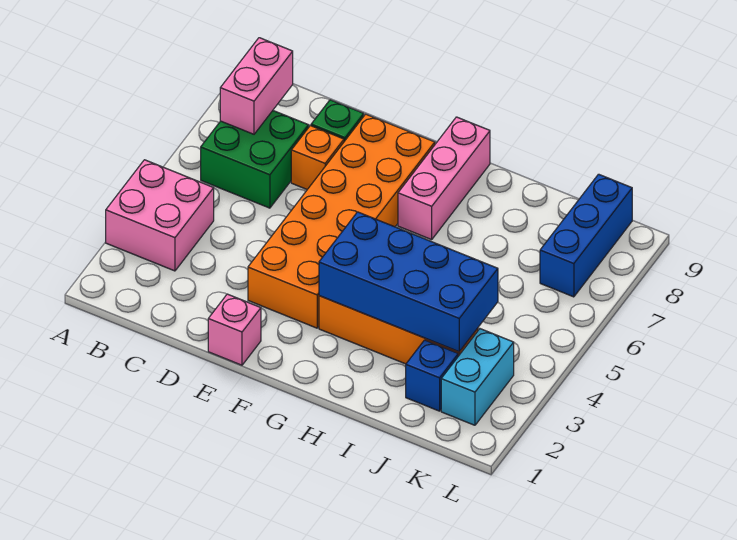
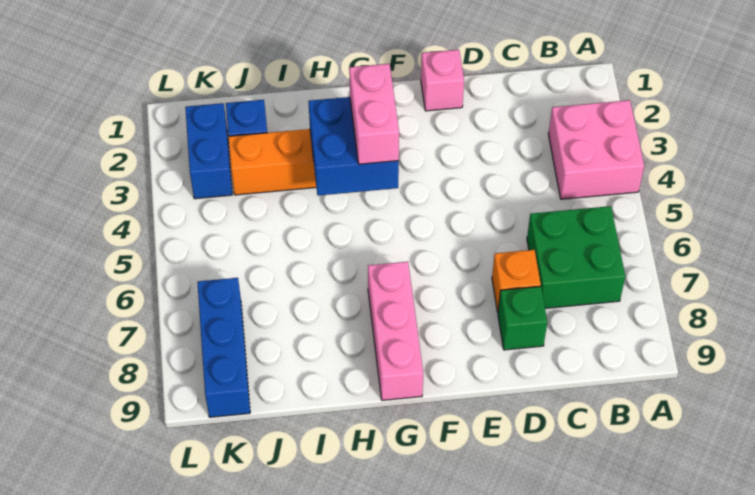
pink brick B7:B8 level 2 -> pink brick G3:G4 level 3
orange brick E3:F8 level 1 -> none
blue brick G3:J4 level 2 -> blue brick G3:H4 level 2
cyan brick K2:K3 level 1 -> blue brick K2:K3 level 1

